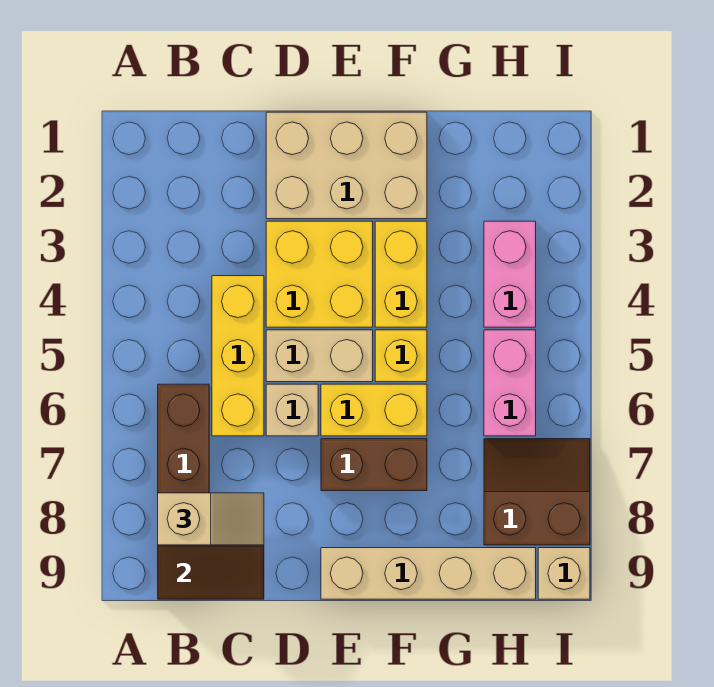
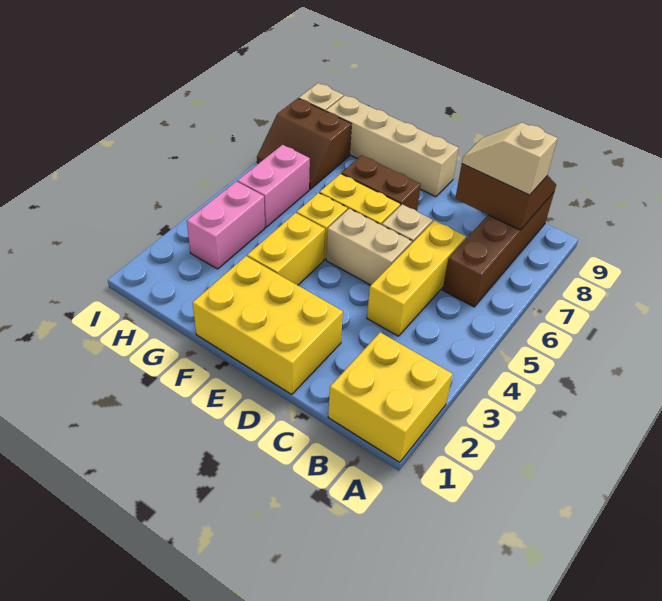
tan brick D1:F2 level 1 -> yellow brick D1:F2 level 1
yellow brick D3:E4 level 1 -> yellow brick A1:B2 level 1

